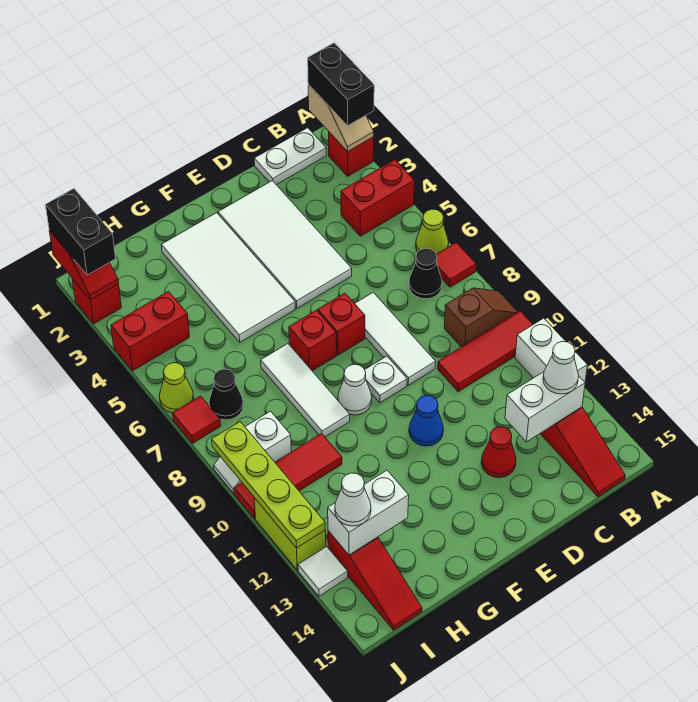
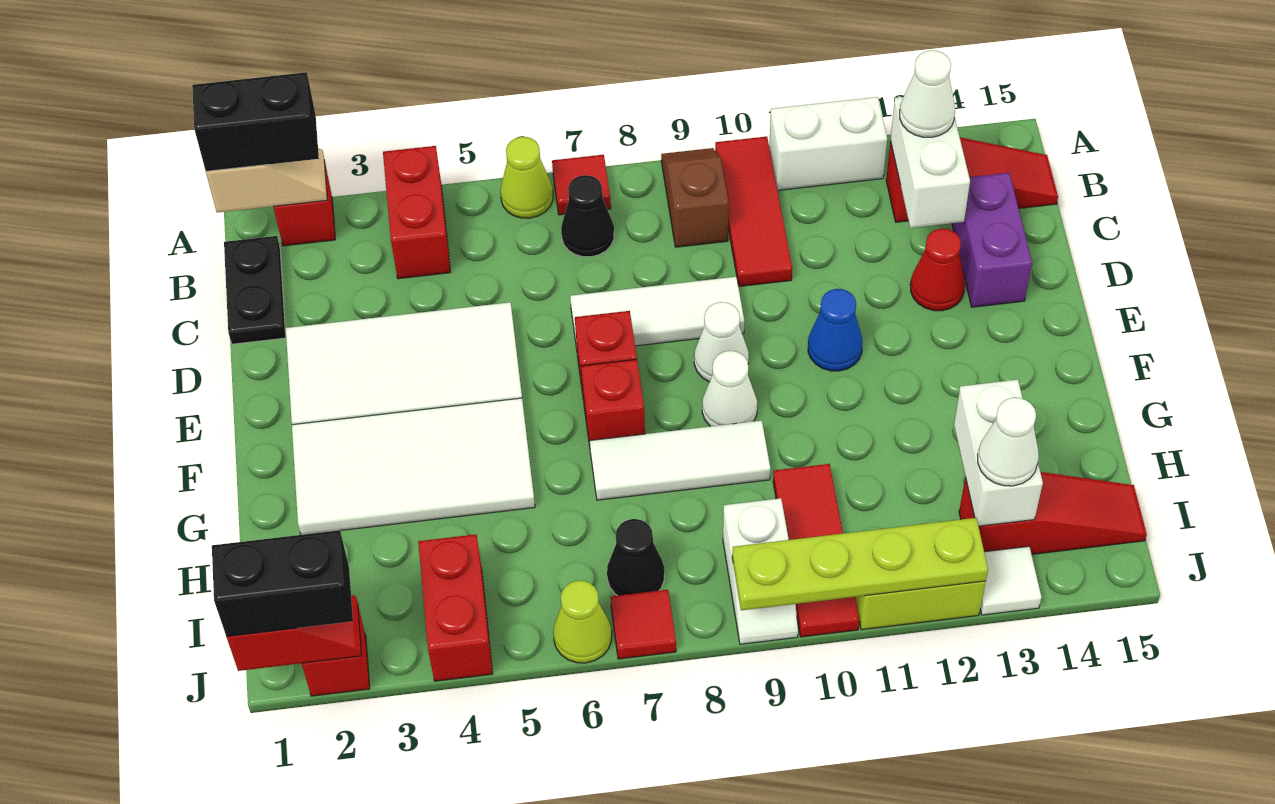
white plate B1:C1 level 1 -> black plate B1:C1 level 1
none -> purple brick C14:D14 level 1
white plate E9 level 1 -> white cone E9 level 1

